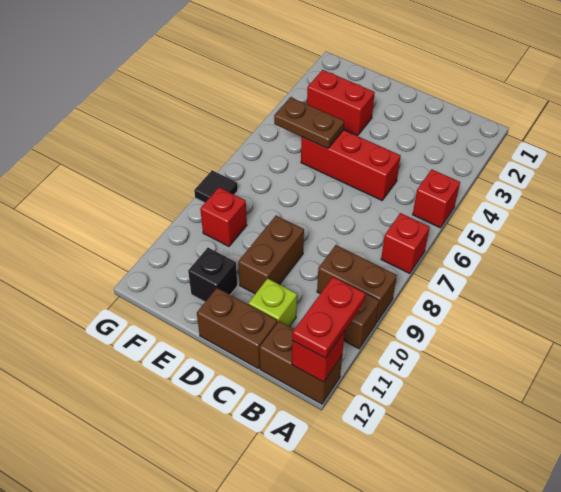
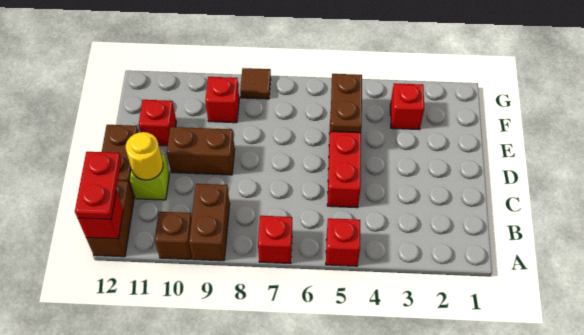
red plate A11:A12 level 3 -> red plate A12:B12 level 3
none -> yellow round brick C11 level 2
red brick E3:F3 level 1 -> red brick F3 level 1
black brick E11 level 1 -> red brick E11 level 1
black tile G8 level 1 -> brown tile G8 level 1

